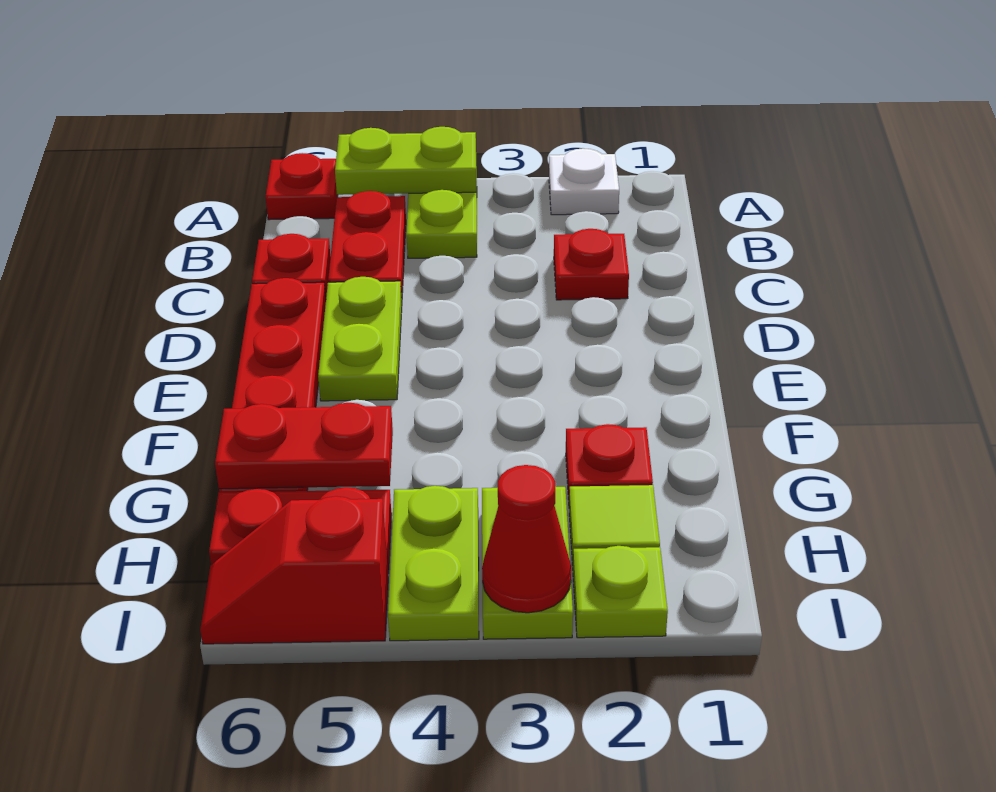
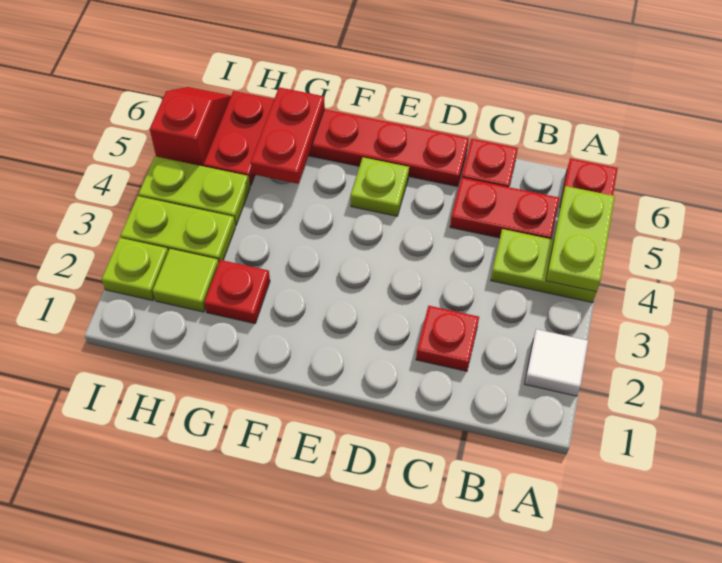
white plate A2 level 1 -> white tile A2 level 1
lime plate D5:E5 level 1 -> lime plate E5 level 1
red cone I3 level 2 -> none

